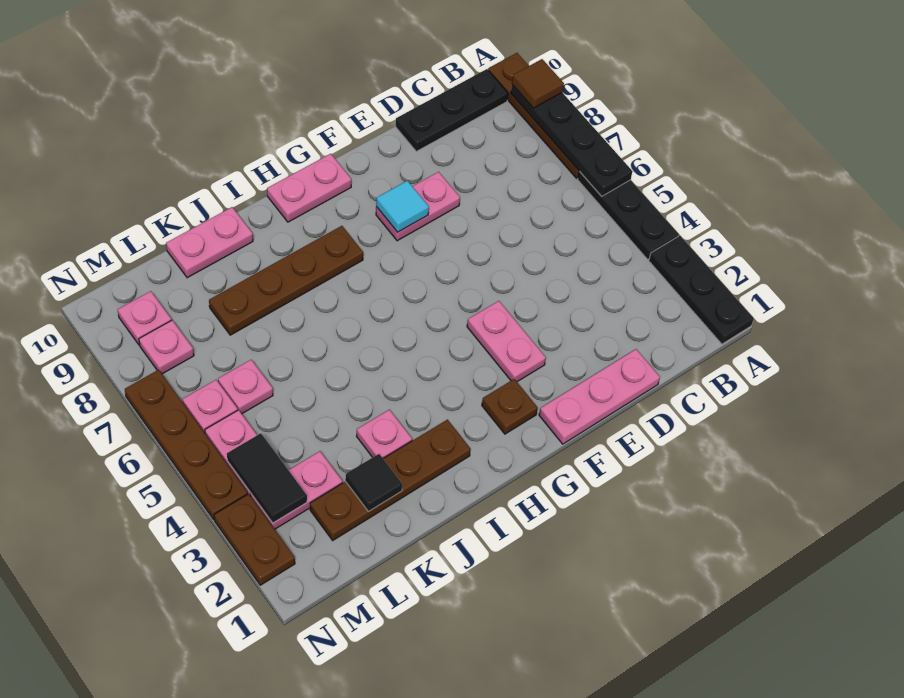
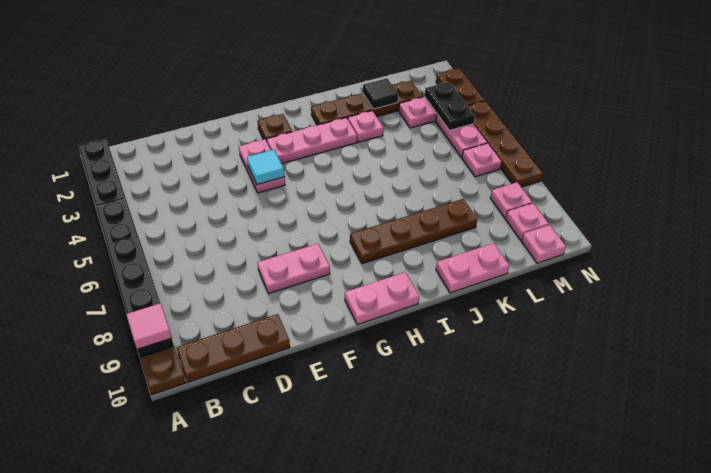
brown tile A9 level 3 -> pink tile A9 level 3
black plate B10:D10 level 1 -> brown plate B10:D10 level 1
pink plate D1:F1 level 1 -> pink plate G3:I3 level 1
cyan tile F8 level 2 -> cyan tile F4 level 2
pink plate L6 level 1 -> pink plate M10 level 1
black tile M3:M4 level 2 -> black plate M3:M4 level 2

